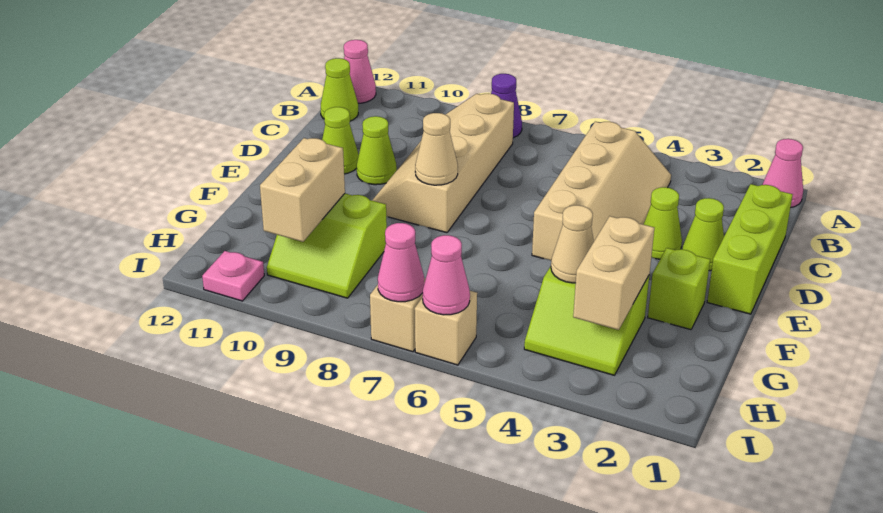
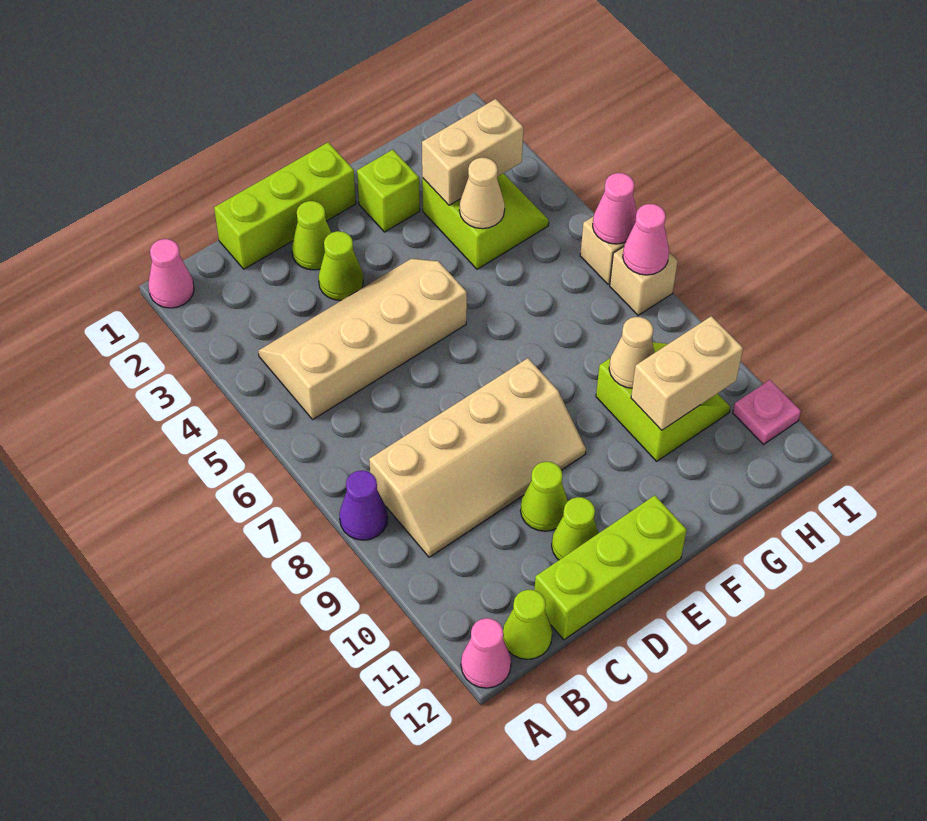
none -> lime brick C12:E12 level 1
tan cone E8 level 2 -> tan cone G9 level 2

